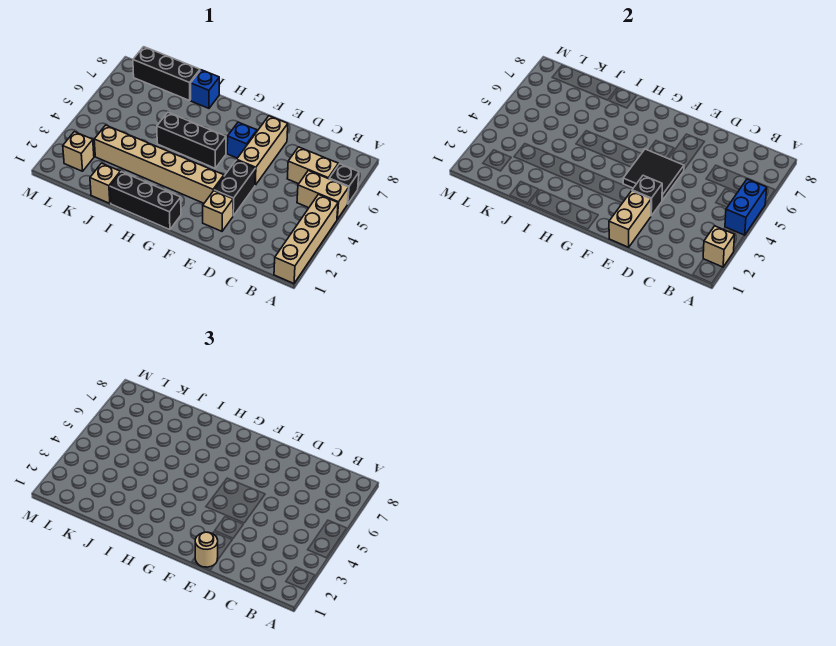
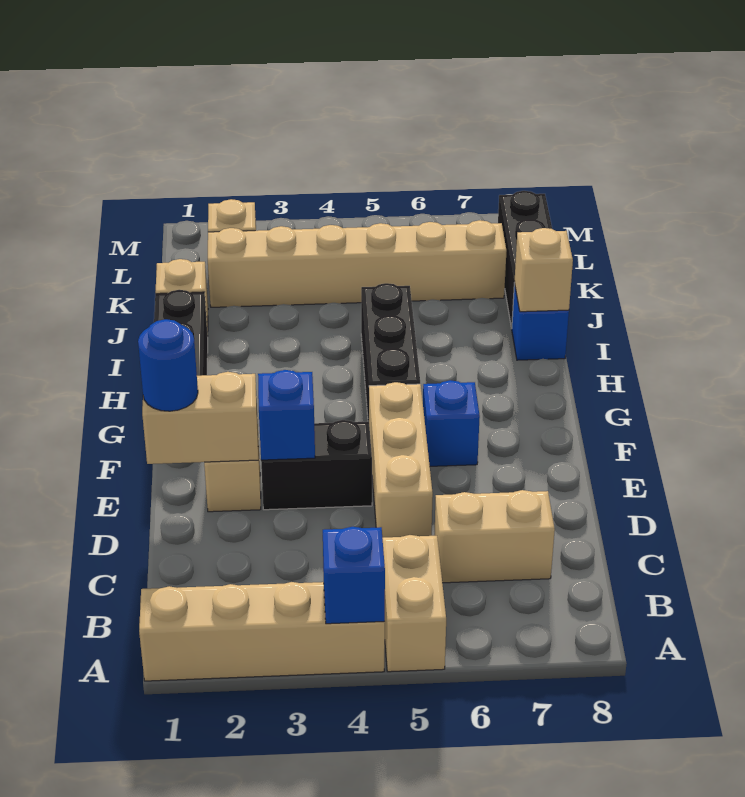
tan brick A2 level 2 -> tan brick I8 level 2
blue brick A4:A5 level 2 -> blue brick A4 level 2
black brick A6 level 1 -> none
tan brick B6:C6 level 1 -> tan brick C6:C7 level 1
tan round brick E1 level 3 -> blue round brick E1 level 3
black brick E3 level 2 -> blue brick E3 level 2
black tile E4:F5 level 2 -> none
tan brick E5:E7 level 1 -> tan brick D5:F5 level 1
tan brick F3:K3 level 1 -> tan brick K2:K7 level 1

